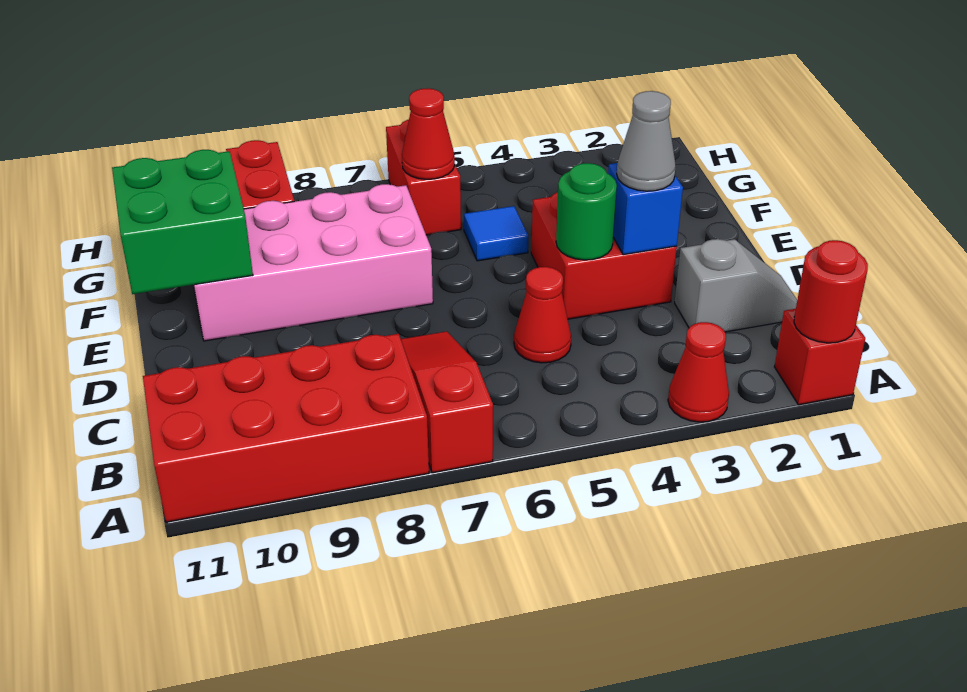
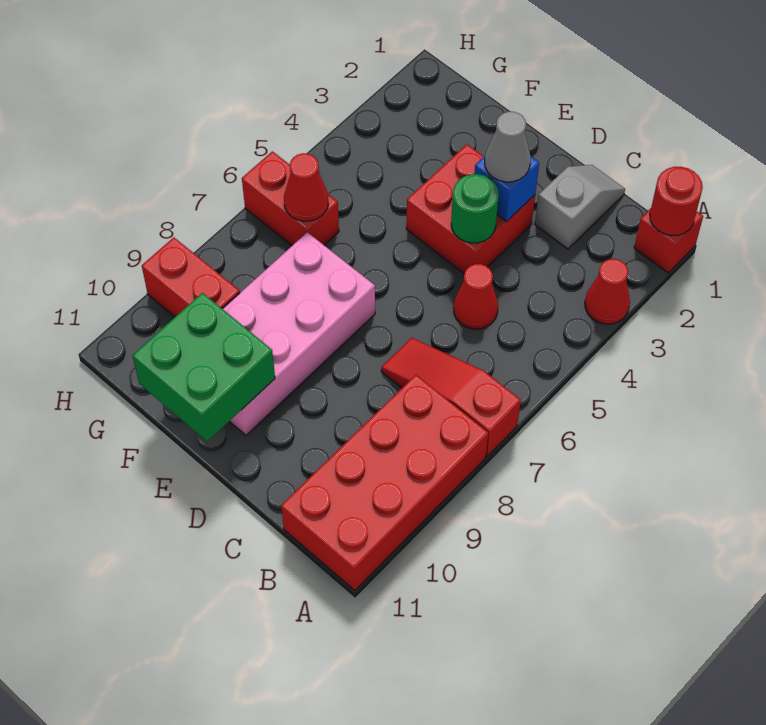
blue tile F5 level 1 -> none

